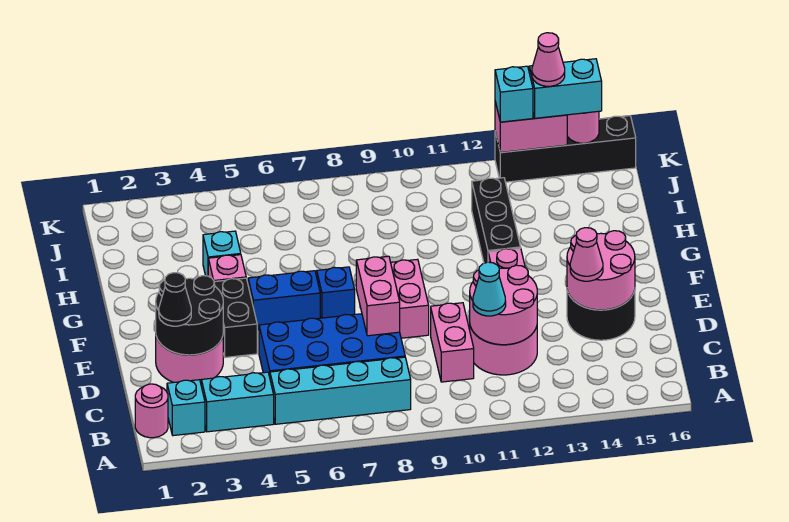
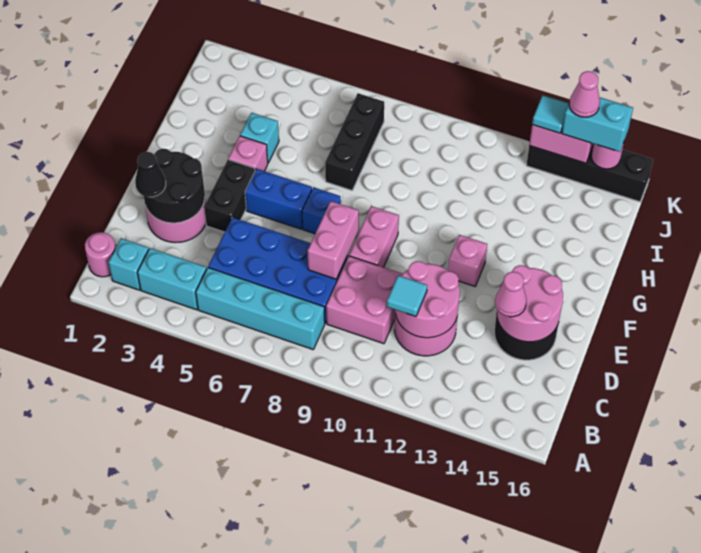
pink brick C10:D10 level 1 -> pink brick C9:D10 level 1
cyan cone C11 level 3 -> cyan tile C11 level 3
black brick G12:I12 level 1 -> black brick H7:J7 level 1
cyan brick K13 level 3 -> cyan tile K13 level 3

